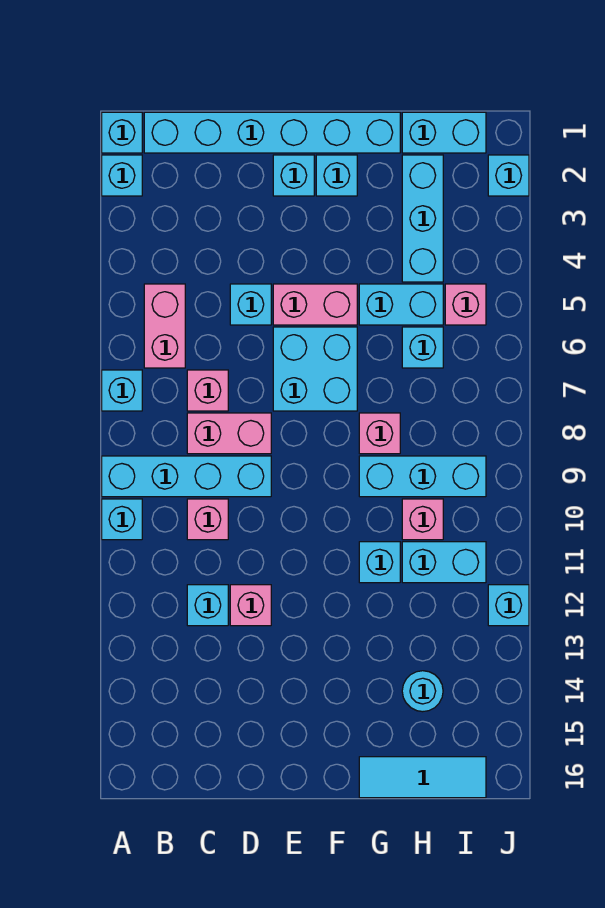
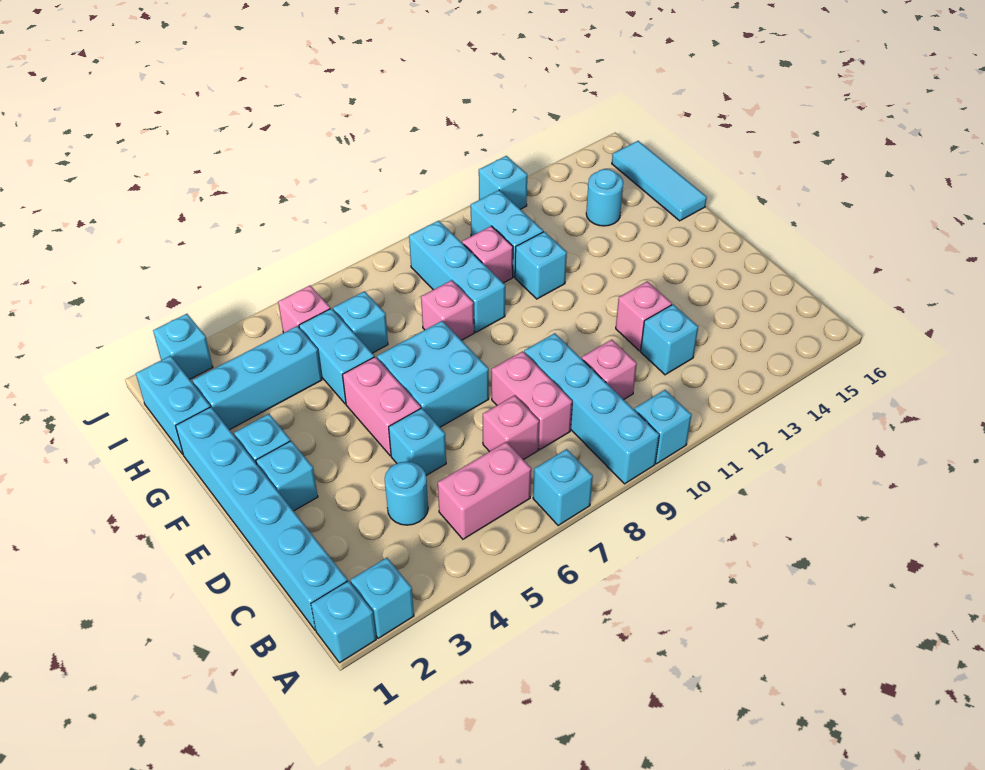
none -> cyan round brick C4 level 1

